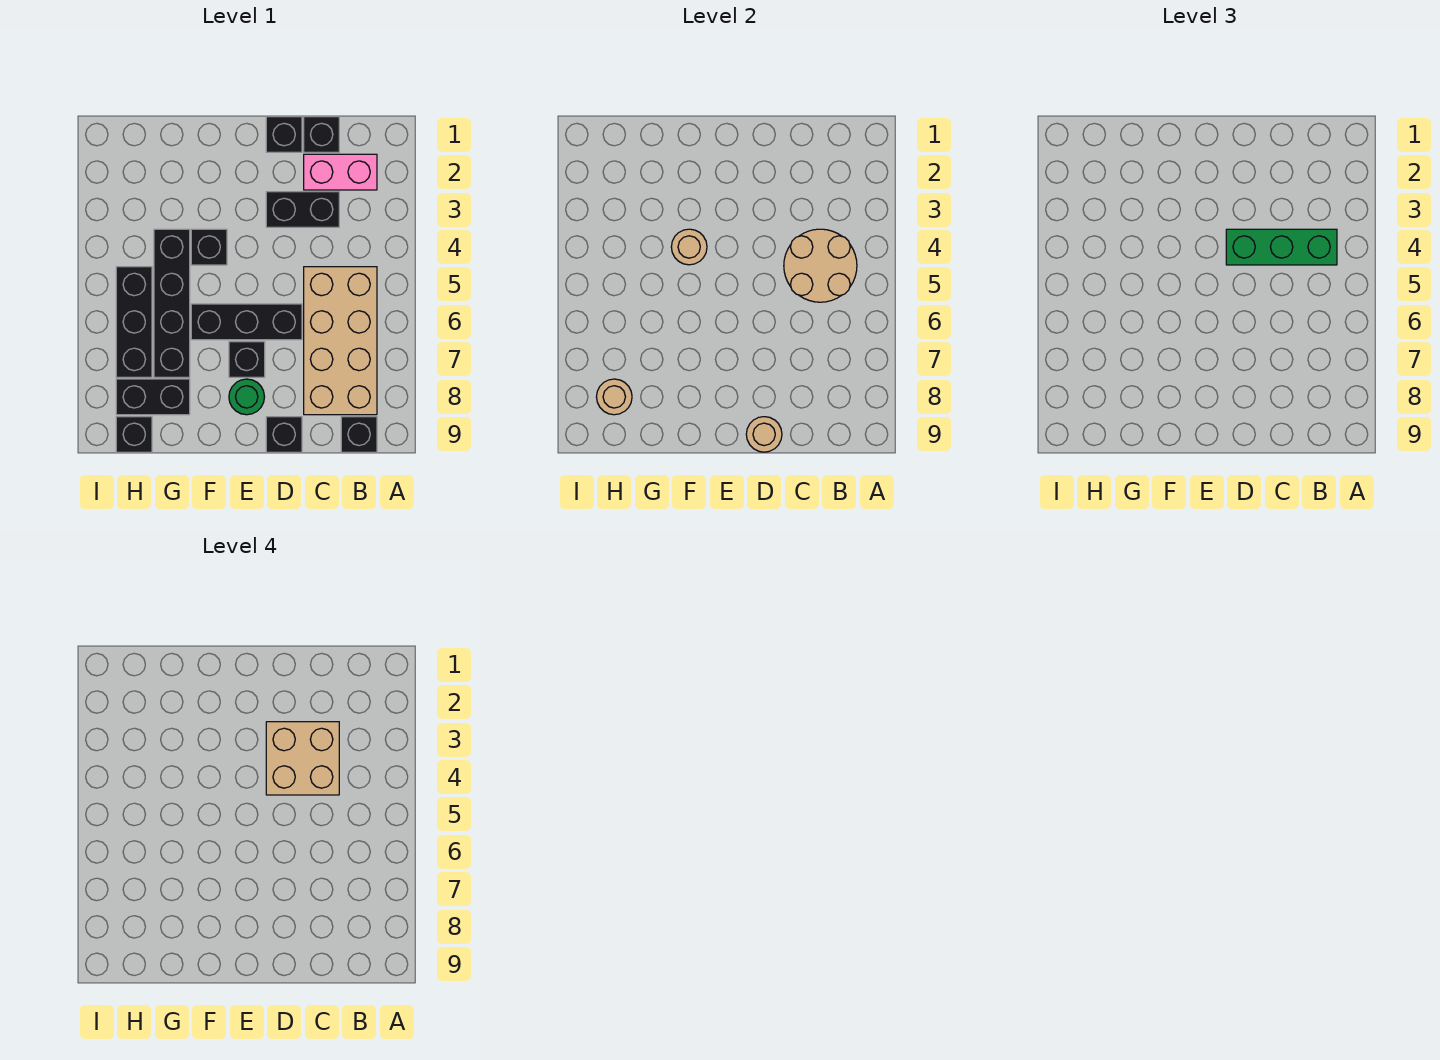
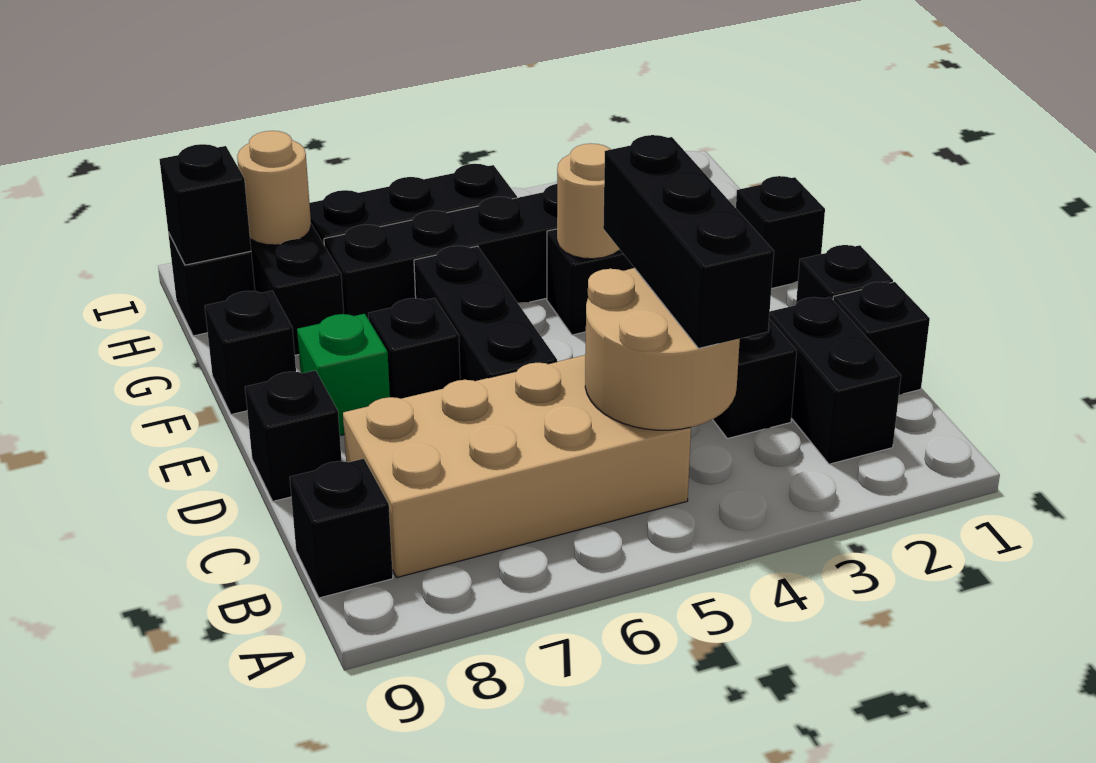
pink brick B2:C2 level 1 -> black brick B2:C2 level 1
green brick B4:D4 level 3 -> black brick B4:D4 level 3
tan brick C3:D4 level 4 -> none
tan round brick D9 level 2 -> none
green round brick E8 level 1 -> green brick E8 level 1
none -> black brick F1 level 1
none -> black brick F9 level 1
none -> black brick H9 level 2

